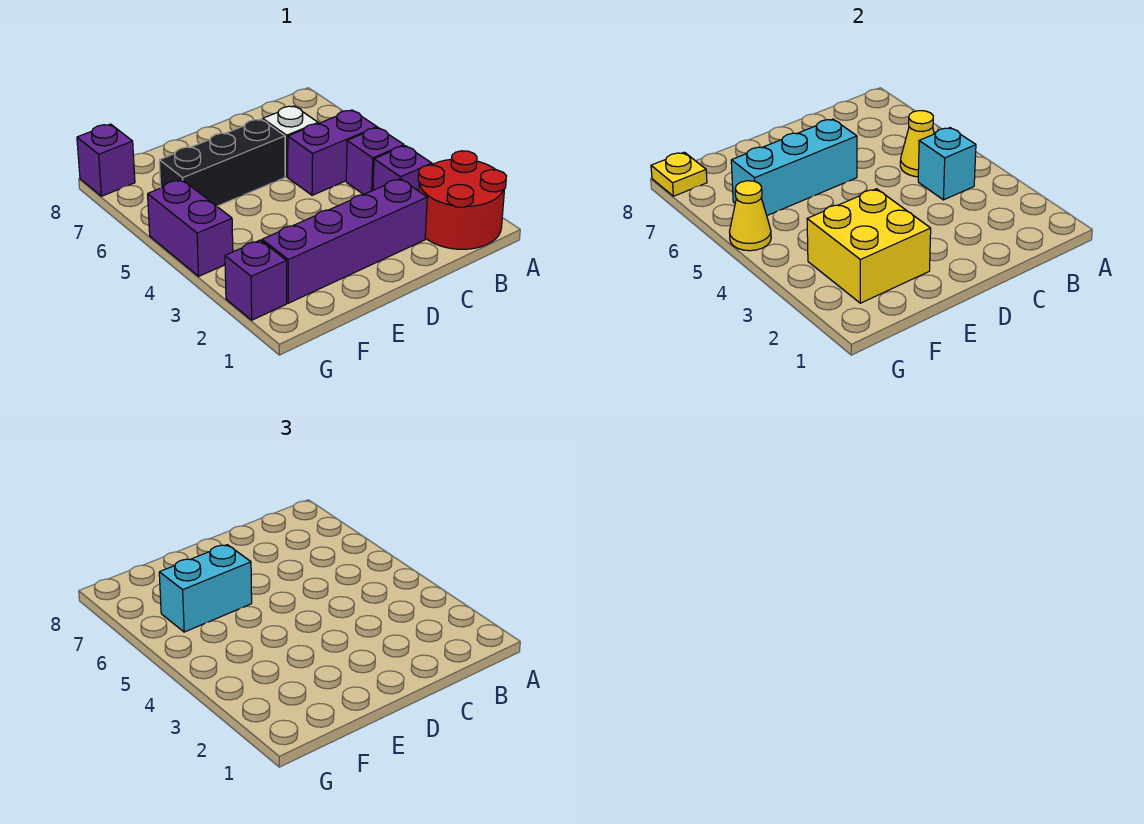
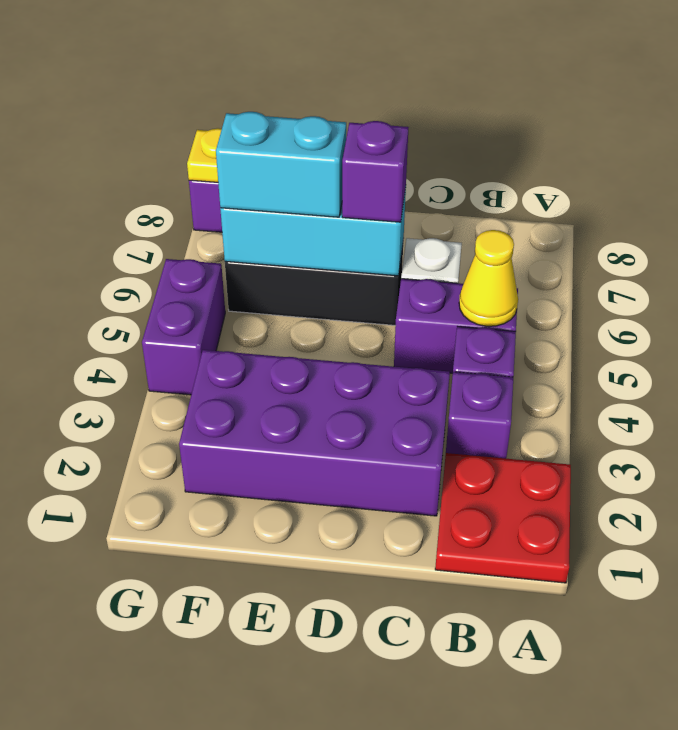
red round brick A1:B2 level 1 -> red plate A1:B2 level 1
cyan brick B4 level 2 -> none
purple brick C2:F2 level 1 -> purple brick C2:F3 level 1
yellow brick E2:F3 level 2 -> none
purple brick G2 level 1 -> purple brick D6 level 3
yellow cone G5 level 2 -> none

